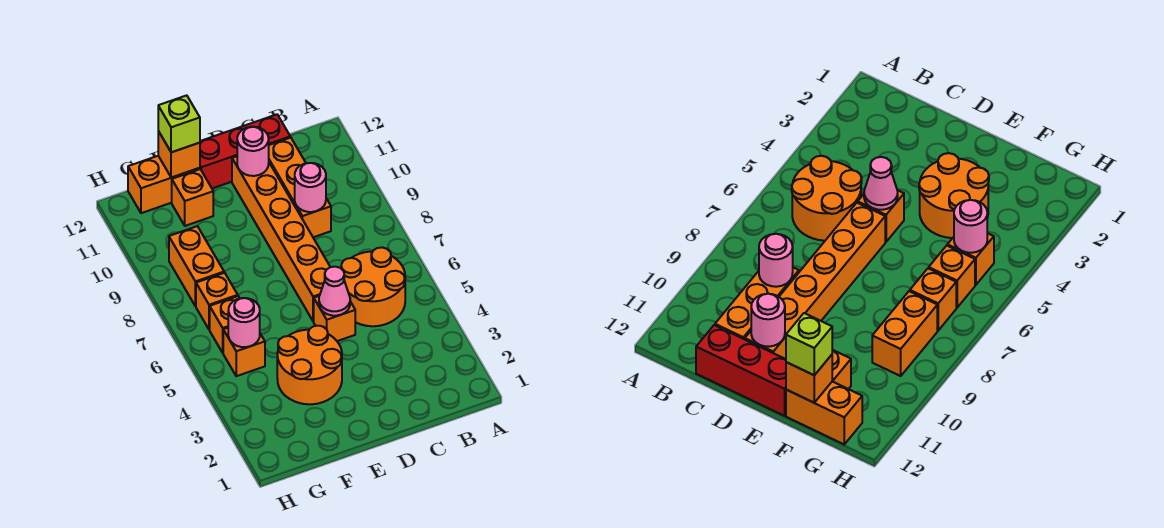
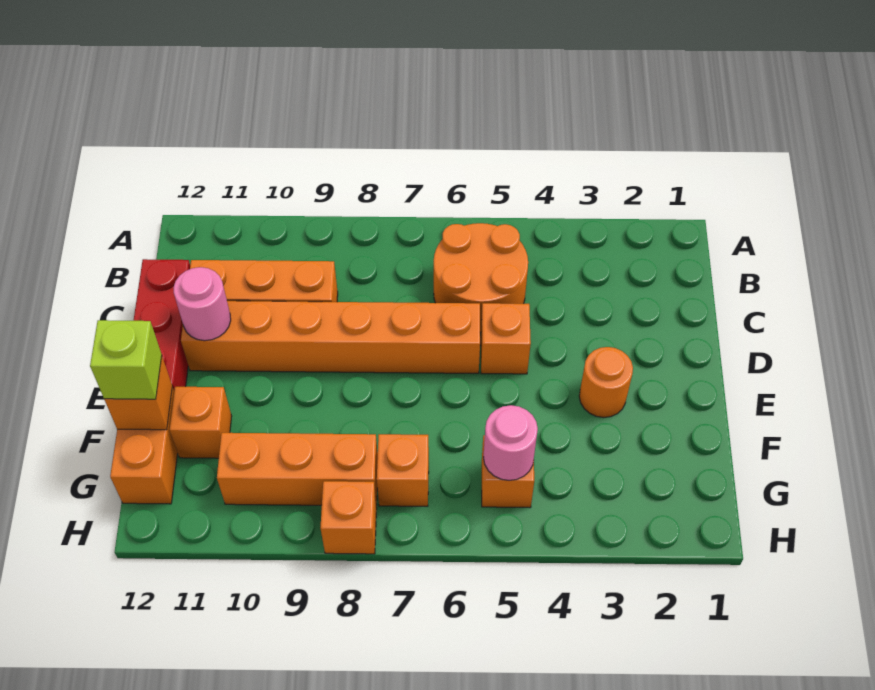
pink round brick C9 level 2 -> none
pink cone D5 level 2 -> none
orange round brick E3:F4 level 1 -> orange round brick E3 level 1
orange brick G6 level 1 -> orange brick H8 level 1
orange brick G8:G9 level 1 -> orange brick G8:G10 level 1

